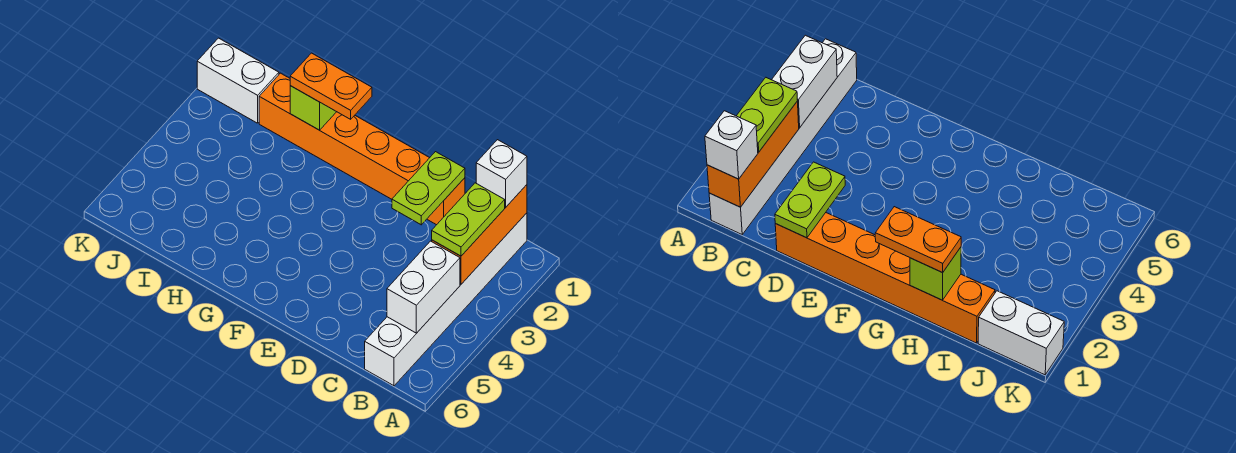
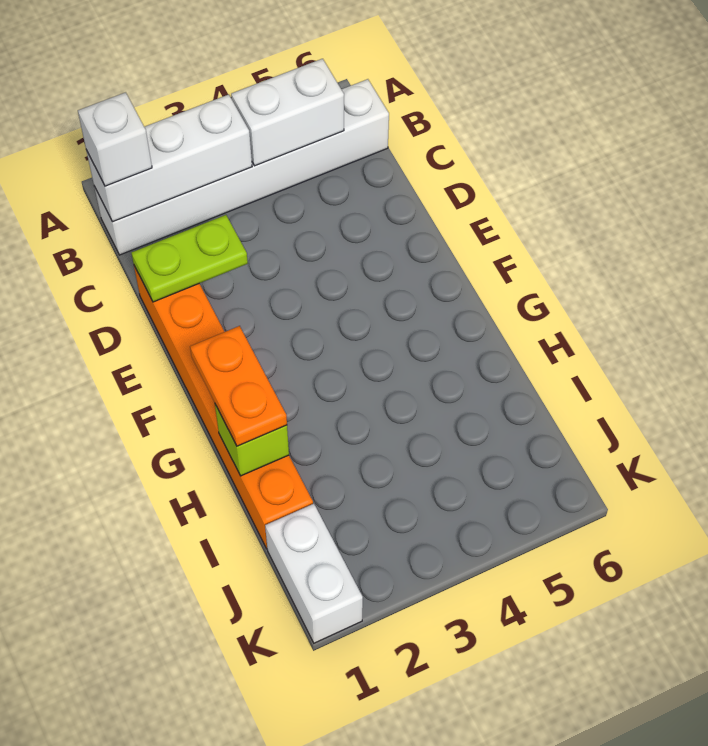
orange brick B1:B3 level 2 -> white brick B1:B3 level 2
lime plate B2:B3 level 3 -> none

